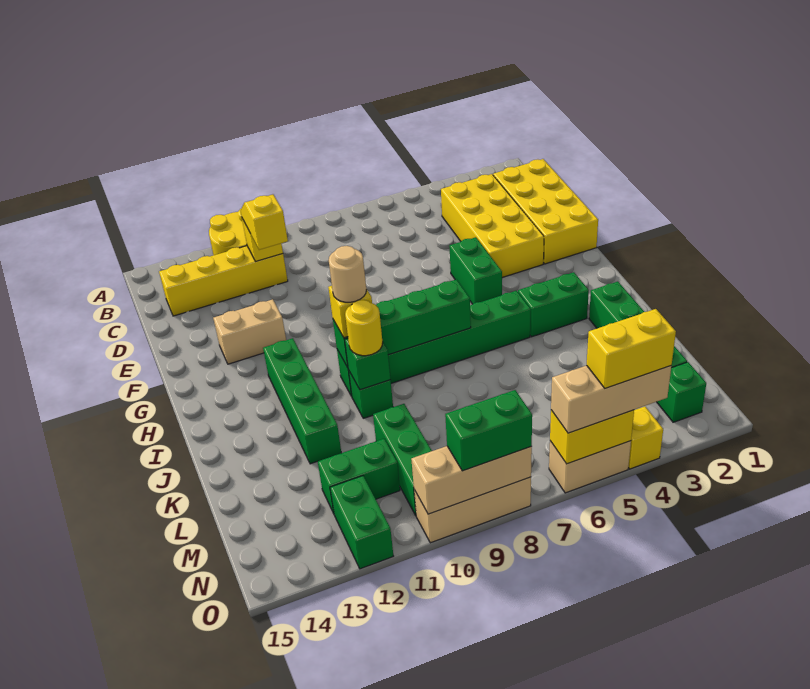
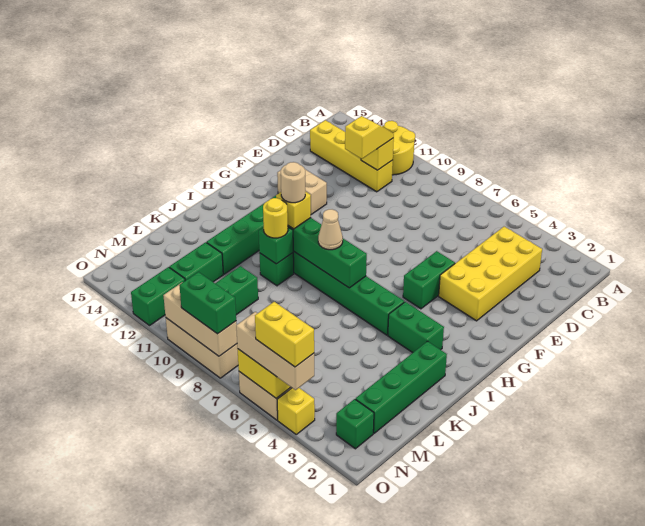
yellow brick C1:F2 level 1 -> none
none -> tan cone I8 level 3
green brick M11:M12 level 1 -> green brick L12:M12 level 1

